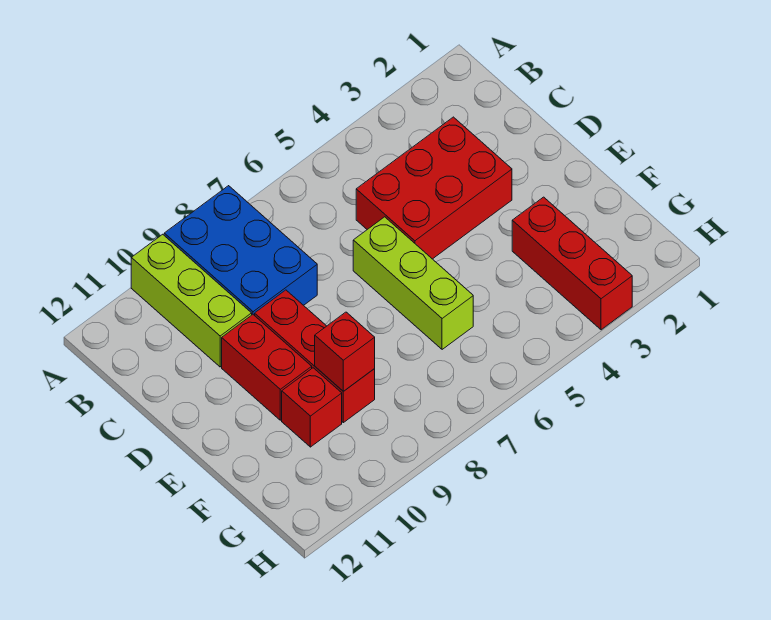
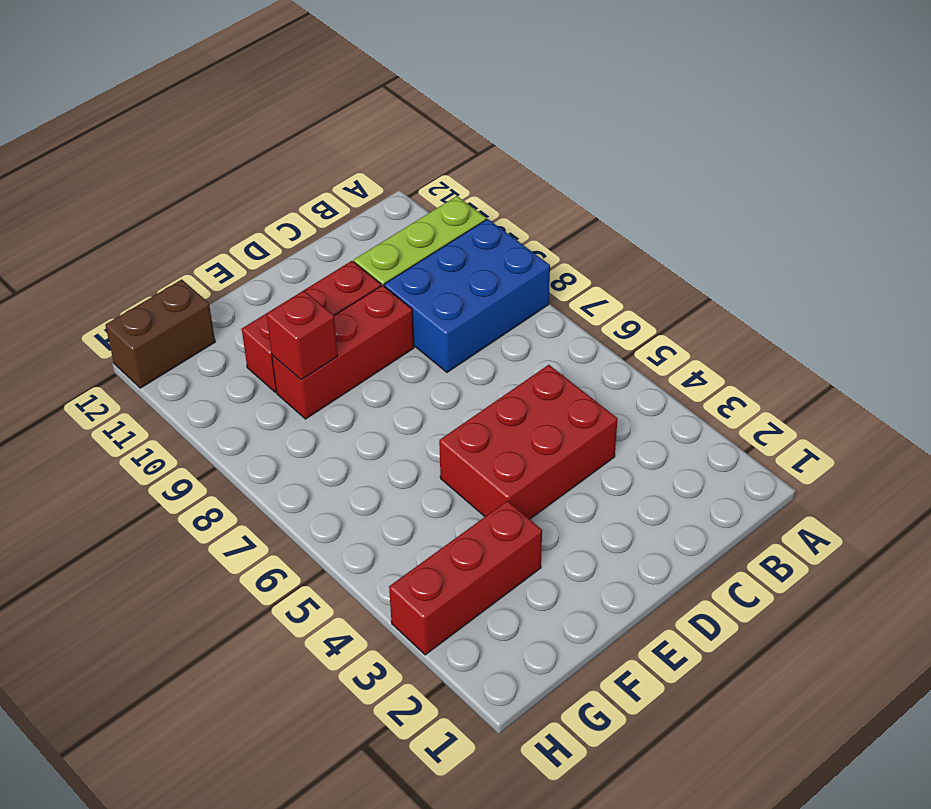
red brick C3:D5 level 1 -> red brick C4:E5 level 1
lime brick D6:F6 level 1 -> none
none -> brown brick G12:H12 level 1

